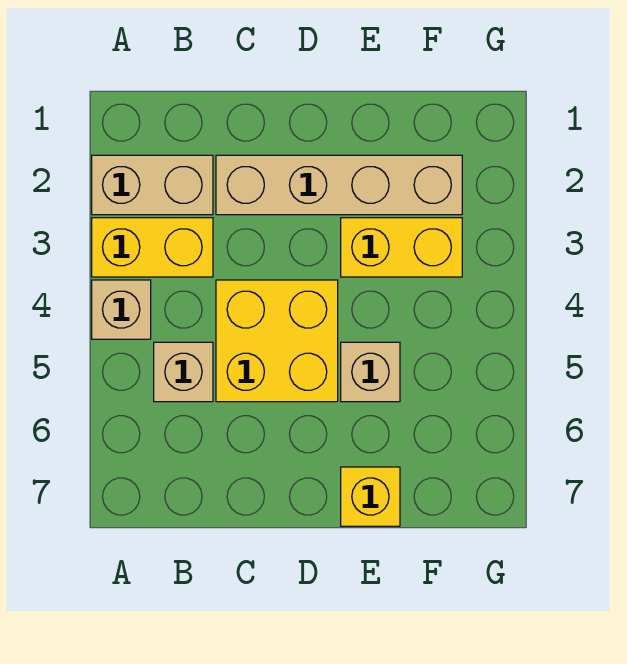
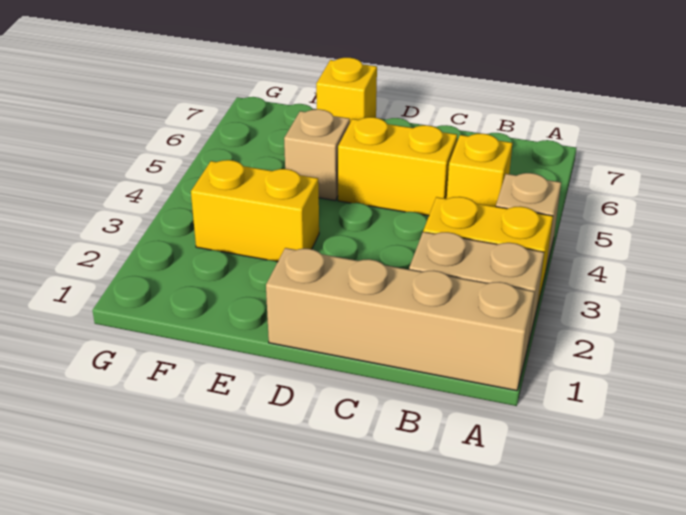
tan brick B5 level 1 -> yellow brick B5 level 1
tan brick C2:F2 level 1 -> tan brick A1:D1 level 1
yellow brick C4:D5 level 1 -> yellow brick C5:D5 level 1

